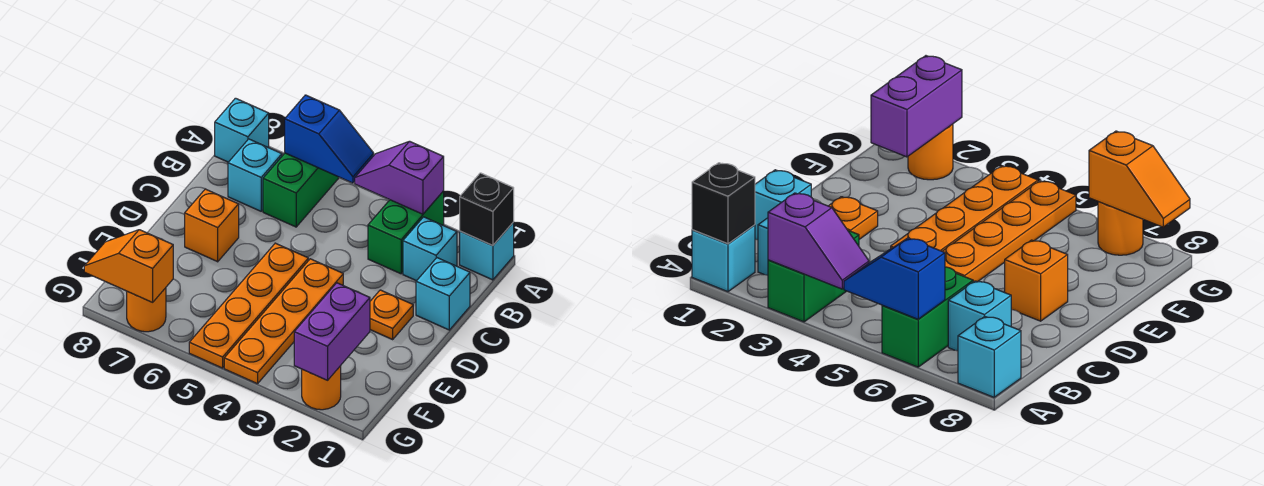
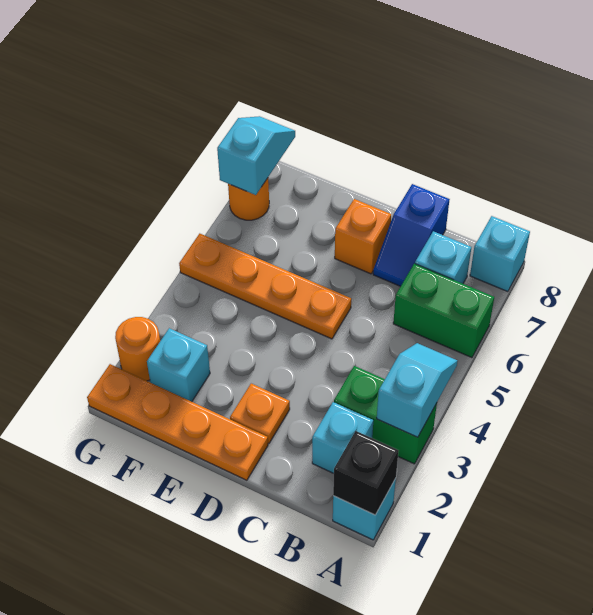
purple slope A3:A4 level 2 top 3 -> cyan slope A3:A4 level 2 top 3
blue slope A5:A6 level 2 top 6 -> blue slope C7:C8 level 1 top 8
cyan brick C1 level 1 -> cyan brick F2 level 1
orange plate D4:G4 level 1 -> orange plate D1:G1 level 1
purple brick F2:G2 level 2 -> none
orange slope G7:G8 level 2 top 7 -> cyan slope G7:G8 level 2 top 7

